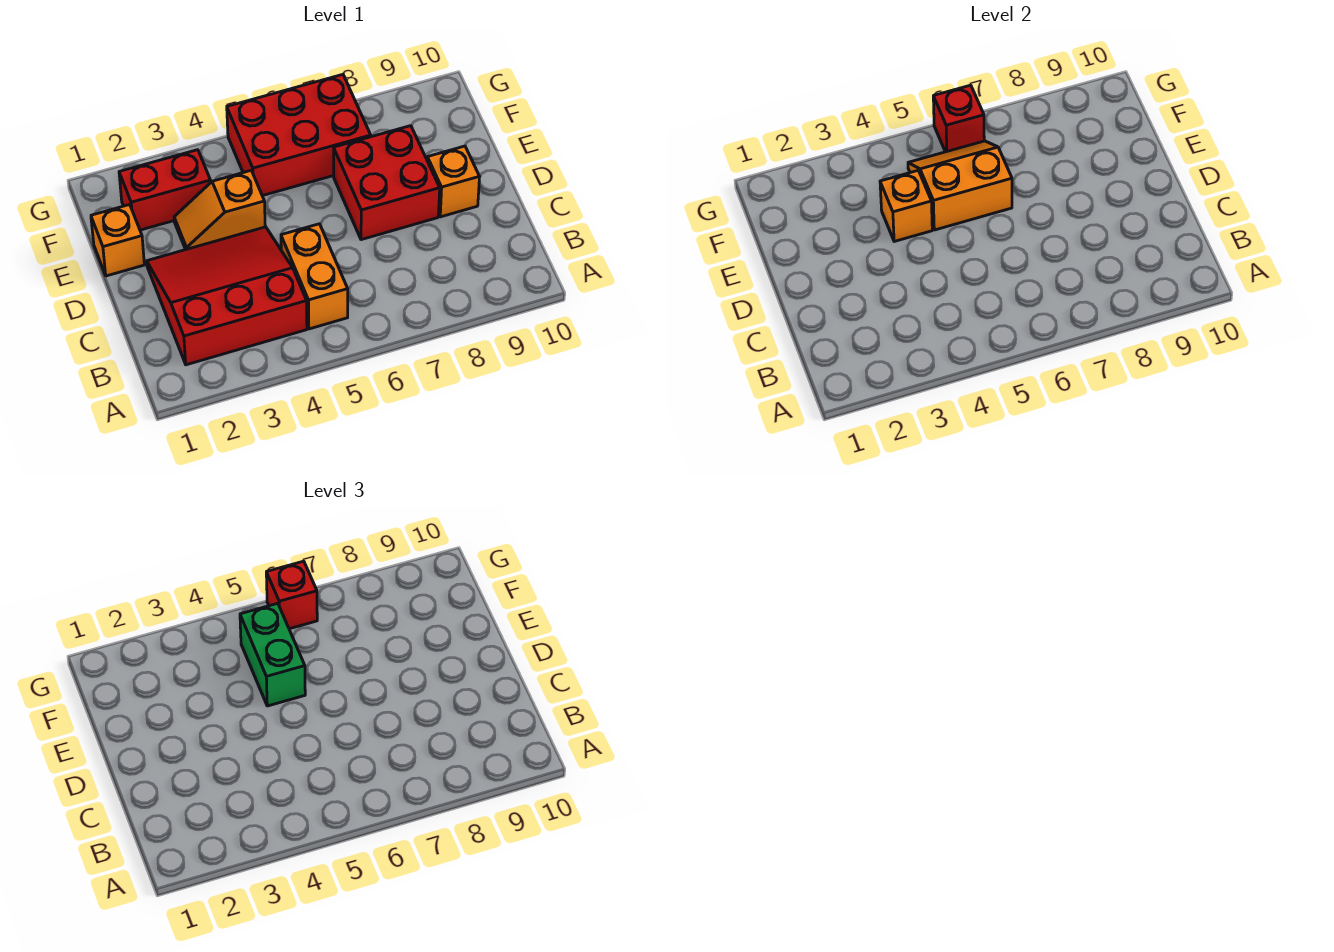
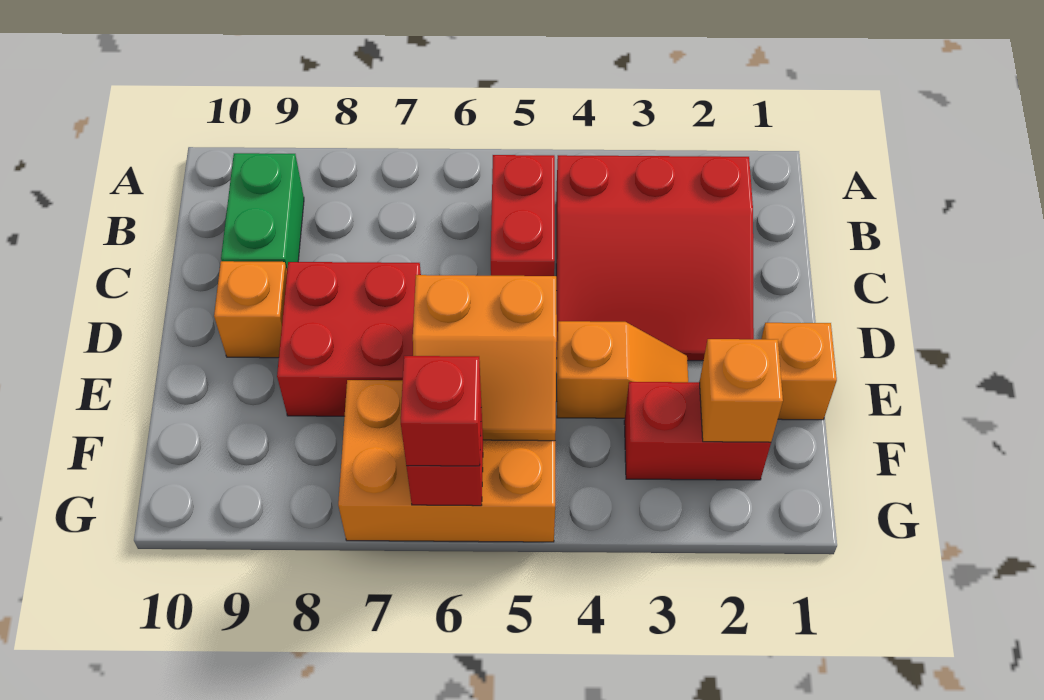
orange brick B5:C5 level 1 -> red brick B5:C5 level 1
orange brick E4 level 2 -> orange brick F2 level 2
green brick E5:F5 level 3 -> green brick B9:C9 level 1
red brick F5:G7 level 1 -> orange brick F5:G7 level 1

